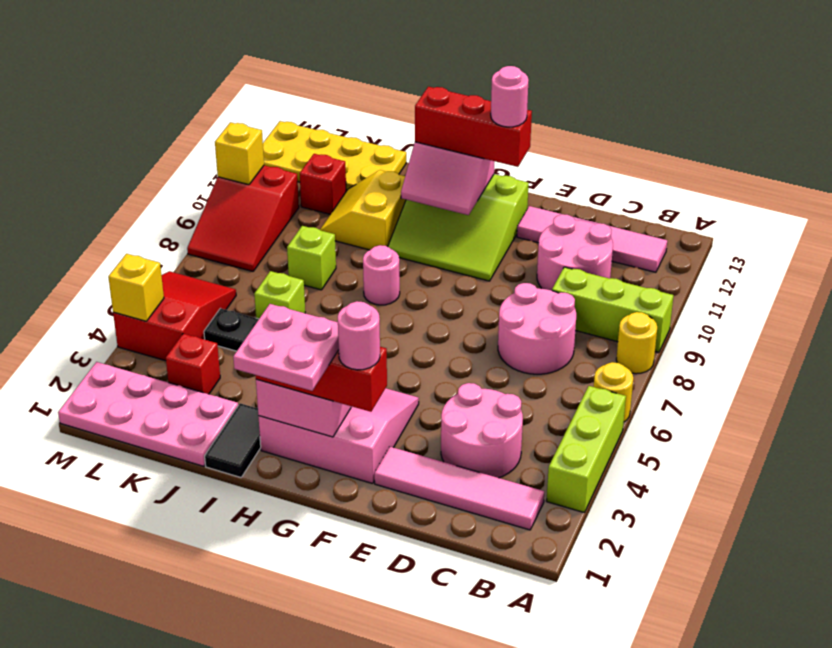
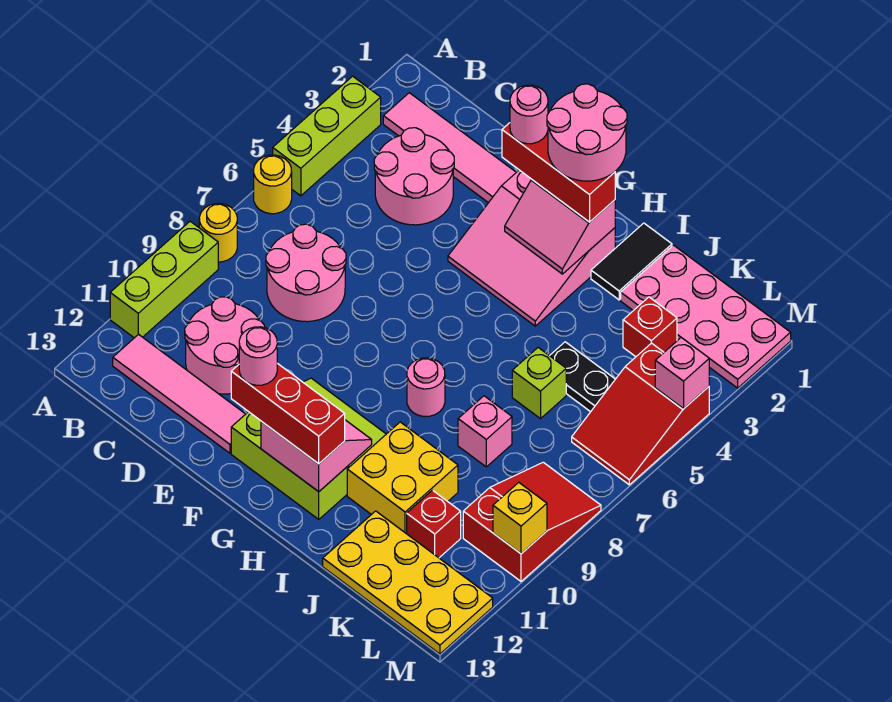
lime brick A9:C9 level 1 -> lime brick A9:A11 level 1
pink plate G1:H2 level 4 -> pink round brick G1:H2 level 4
yellow slope I10:J11 level 1 top I -> yellow brick I10:J11 level 1
lime brick J8 level 1 -> pink brick J8 level 1
yellow brick M4 level 2 -> pink brick M4 level 2

